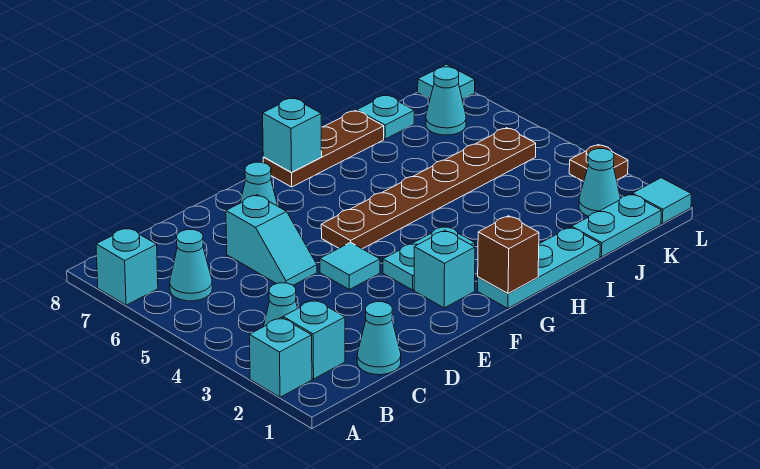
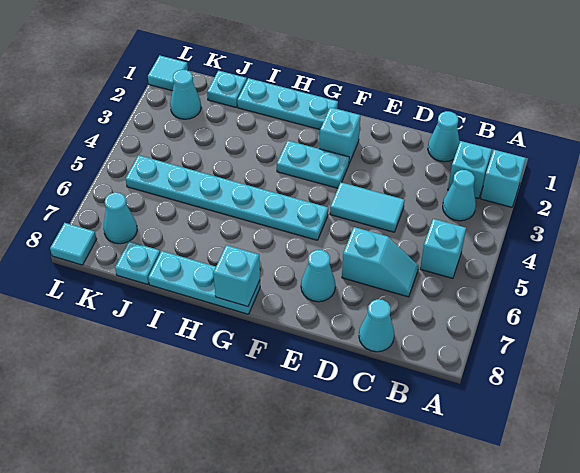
cyan brick A7 level 1 -> cyan brick B5 level 1
cyan cone B6 level 1 -> cyan cone C8 level 1
cyan slope D5:D6 level 1 top 6 -> cyan slope C6:D6 level 1 top D
cyan tile E4 level 1 -> cyan tile D4:E4 level 1
brown plate F5:K5 level 1 -> cyan plate F5:K5 level 1
brown brick G1 level 2 -> none
brown plate G8:I8 level 1 -> cyan plate G8:I8 level 1
cyan plate J1:K1 level 1 -> cyan plate J1 level 1
brown plate L3 level 1 -> none

